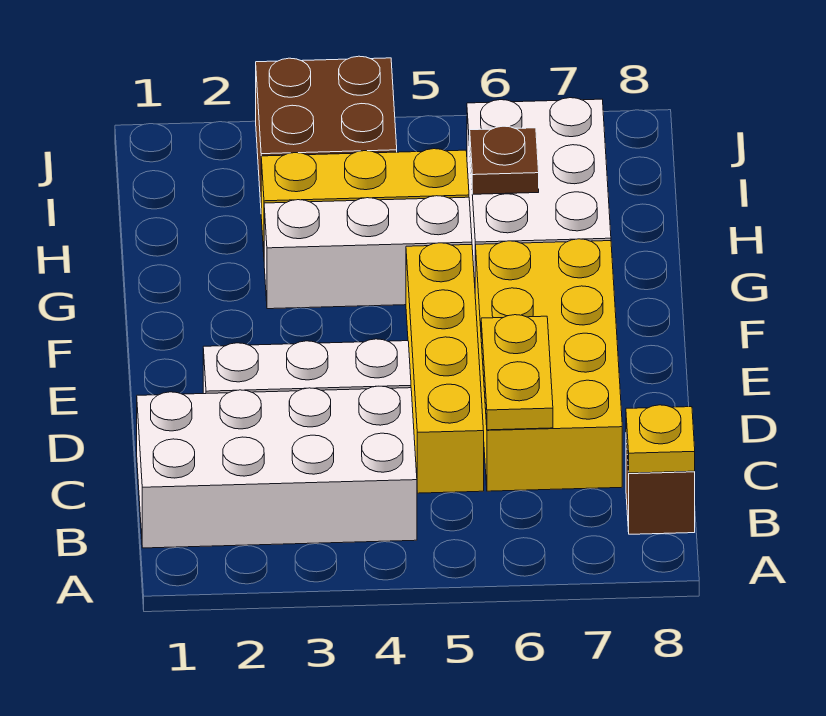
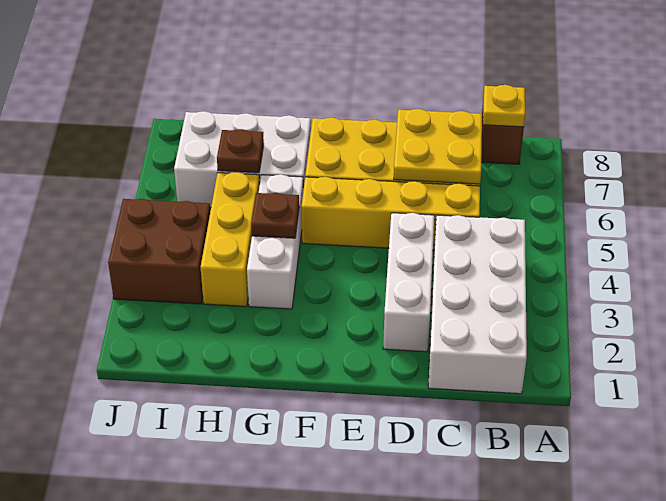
yellow plate C6:D6 level 2 -> yellow plate C6:D7 level 2
none -> brown plate G4 level 2

